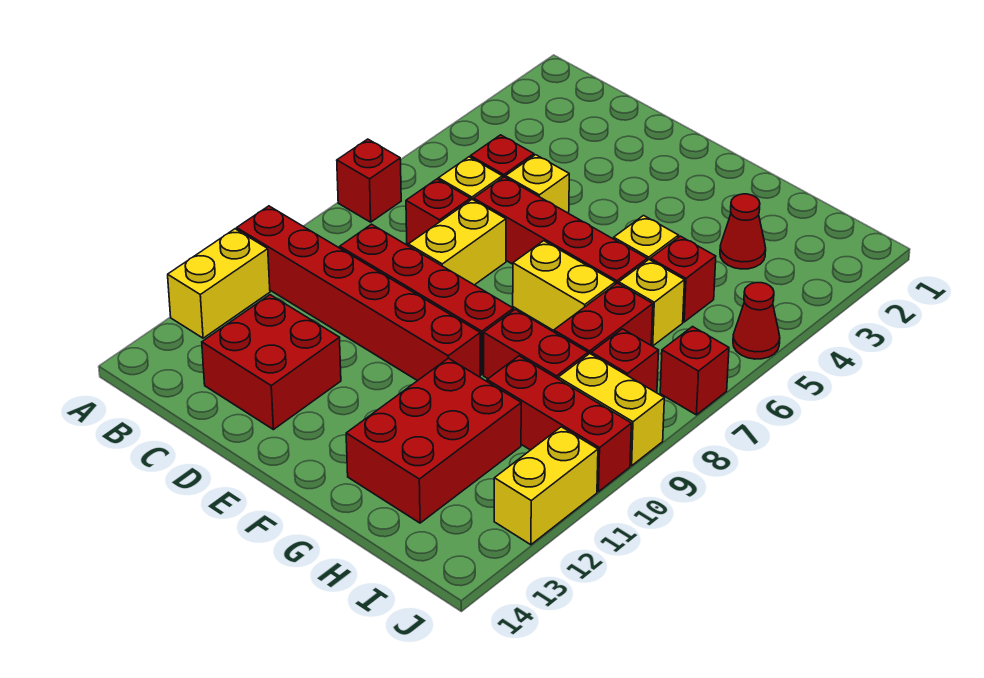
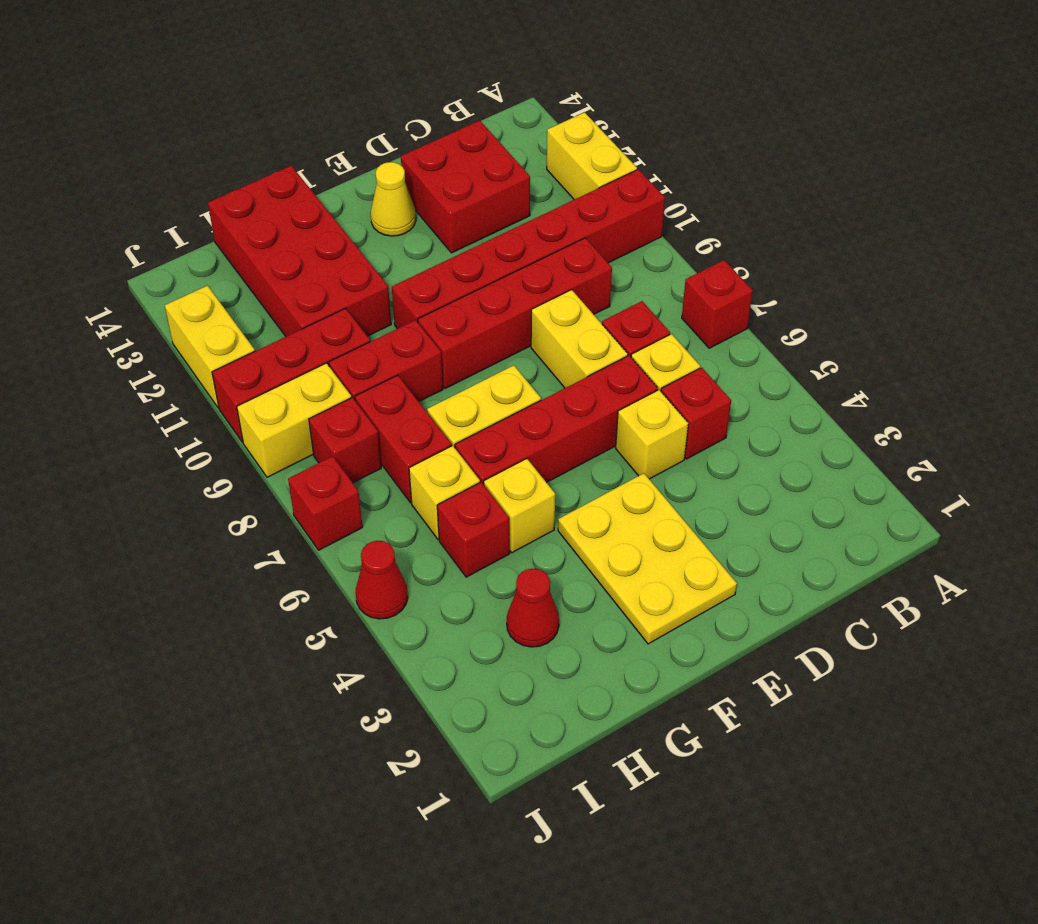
none -> yellow plate E2:F4 level 1
none -> yellow cone E13 level 1
red brick G11:H13 level 1 -> red brick G11:H14 level 1

